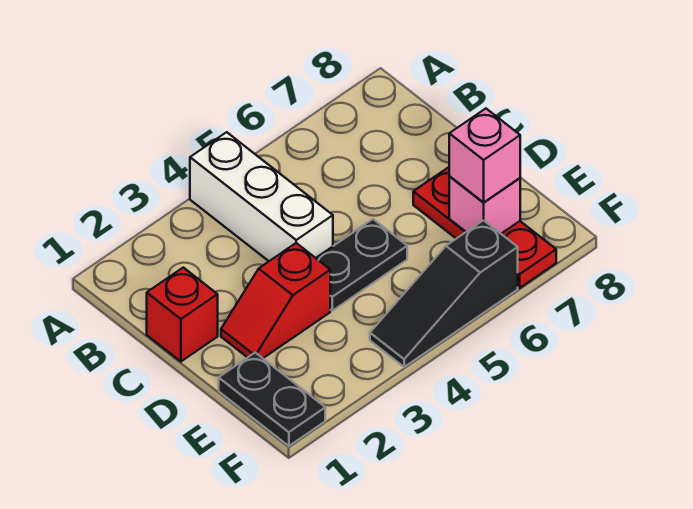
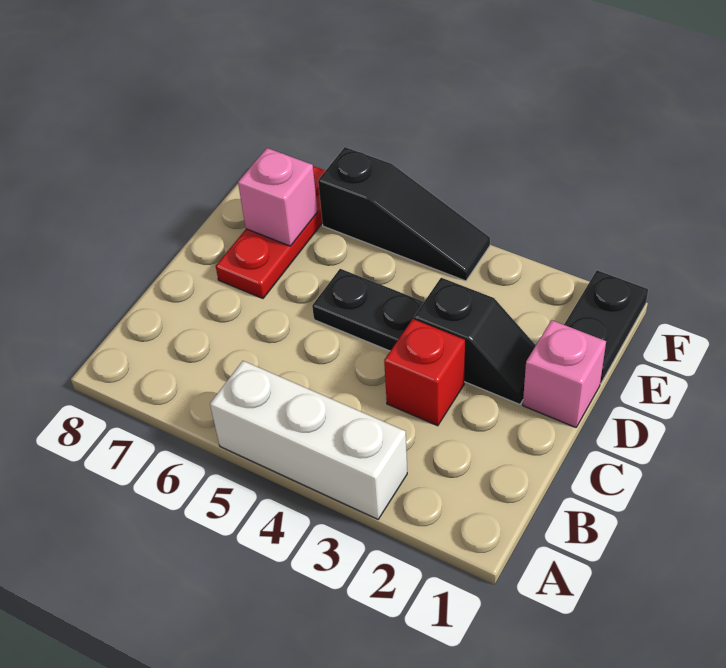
white brick A4:C4 level 1 -> white brick A3:A5 level 1
red brick C1 level 1 -> red brick C3 level 1
red slope D2:D3 level 1 top 3 -> black slope D2:D3 level 1 top 3
pink brick E7 level 3 -> pink brick D1 level 1

